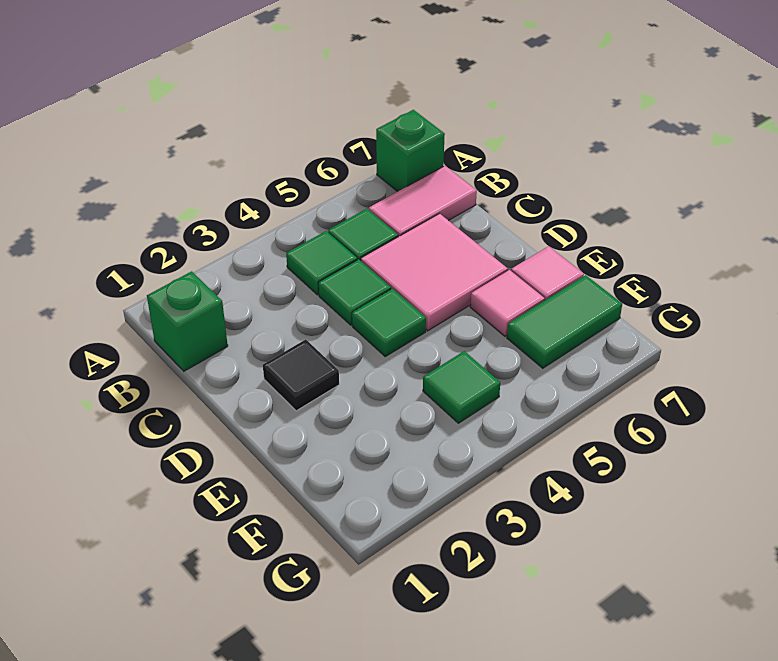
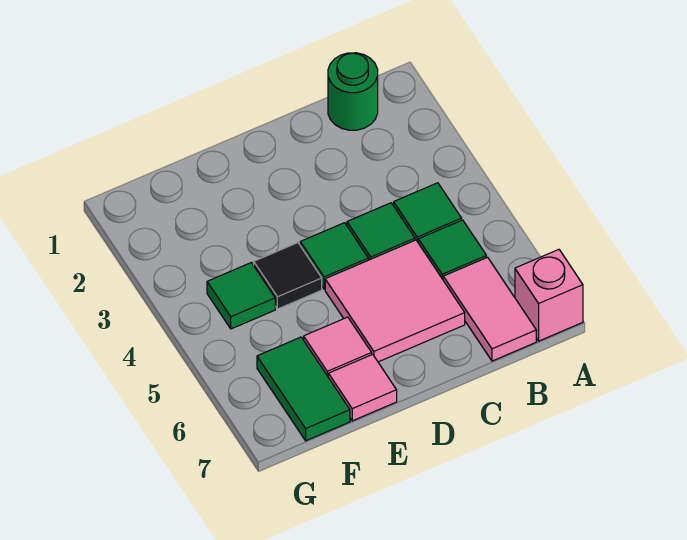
green brick A7 level 1 -> pink brick A7 level 1
green brick B1 level 1 -> green round brick B1 level 1
black tile D2 level 1 -> black tile E4 level 1

